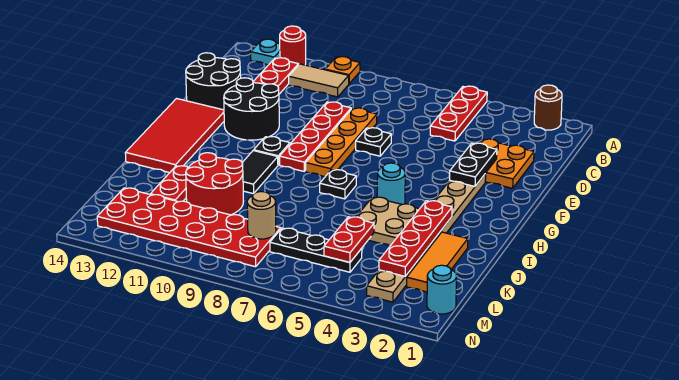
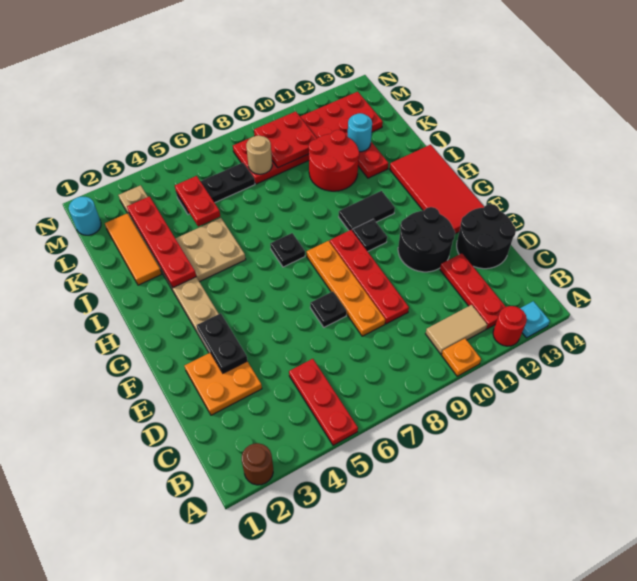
cyan round brick H5 level 1 -> cyan round brick K12 level 2
black tile H10:I10 level 1 -> black tile H10:H11 level 1
none -> red plate L9:M10 level 2

